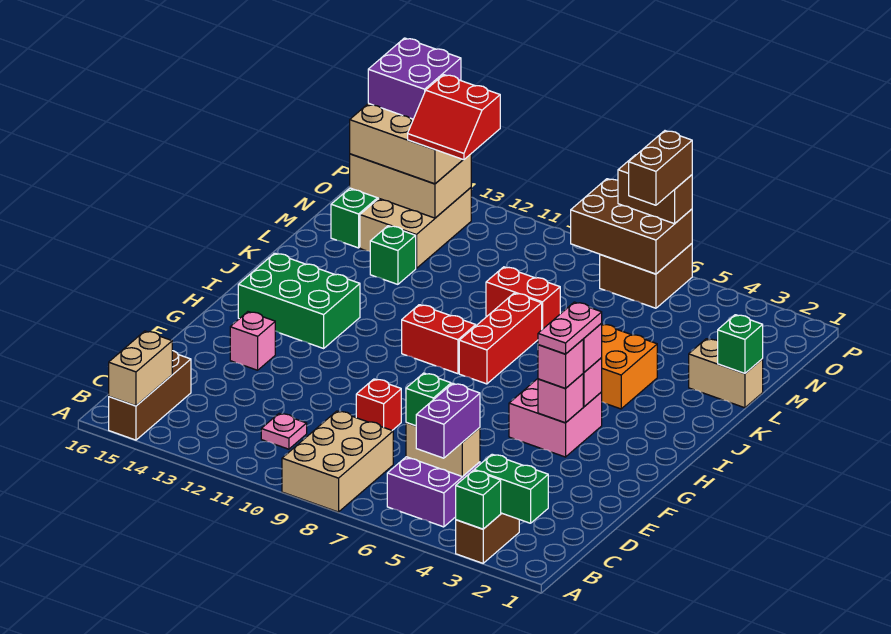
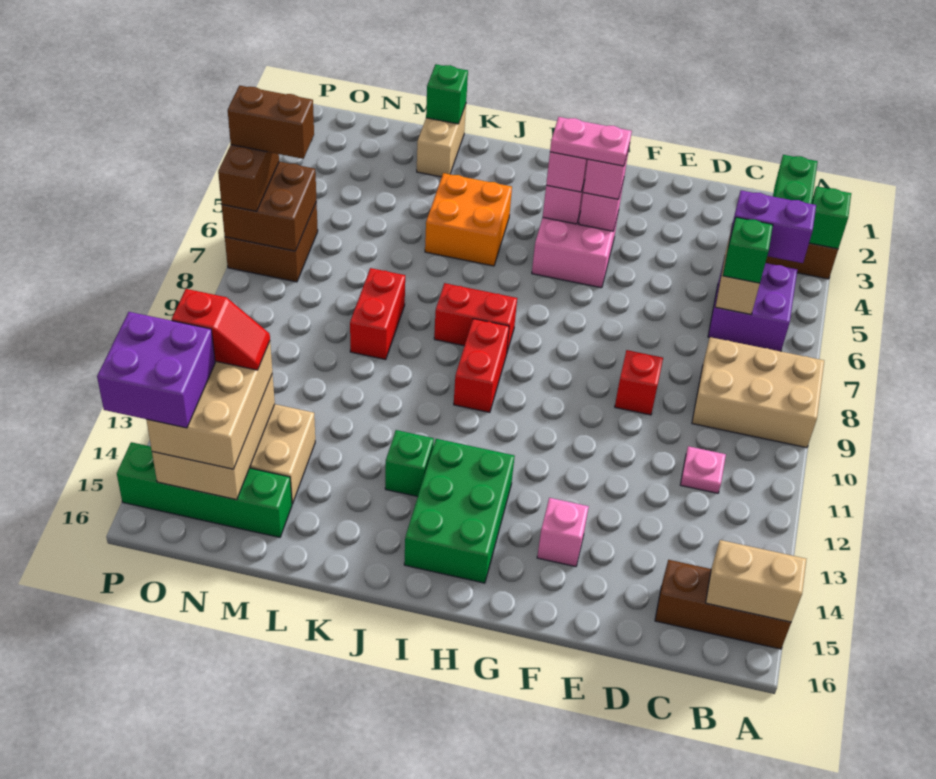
red brick I8:K8 level 1 -> red brick I8:J8 level 1
green brick L13 level 1 -> green brick J13 level 1
red slope N12:O13 level 4 top O -> red slope N13:O13 level 4 top O
brown brick O6:P8 level 2 -> brown brick O6:P7 level 2

